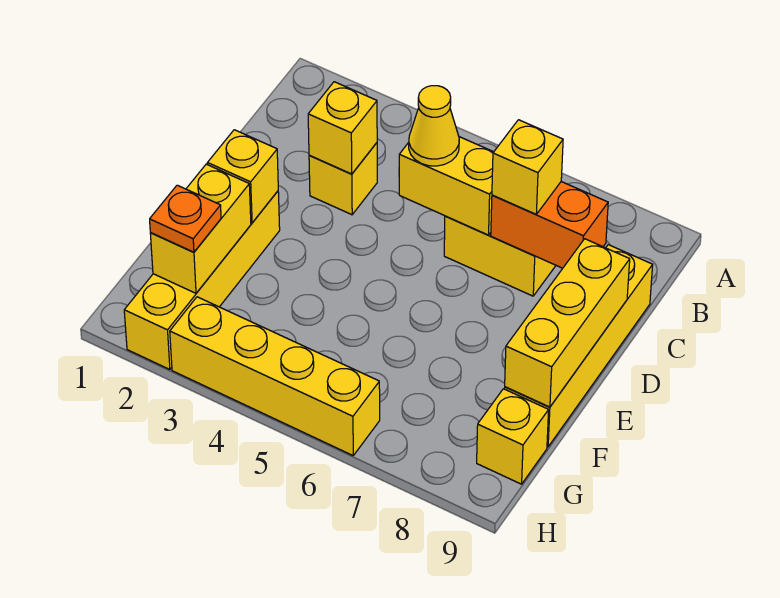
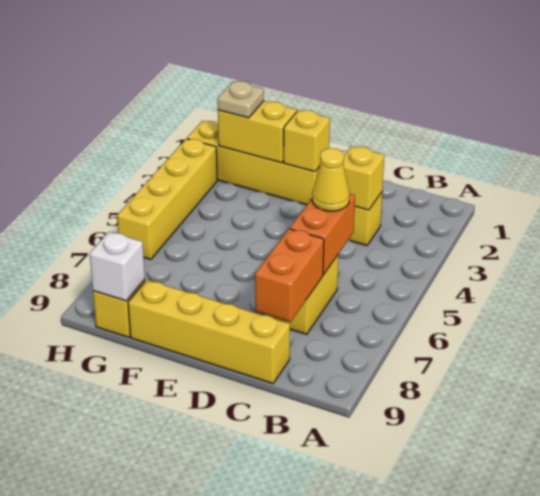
yellow brick C5:C6 level 2 -> orange brick C5:C6 level 2
yellow brick C7 level 3 -> none
yellow brick D9:F9 level 2 -> none
orange plate G2 level 3 -> tan plate G2 level 3
none -> white brick G9 level 2

